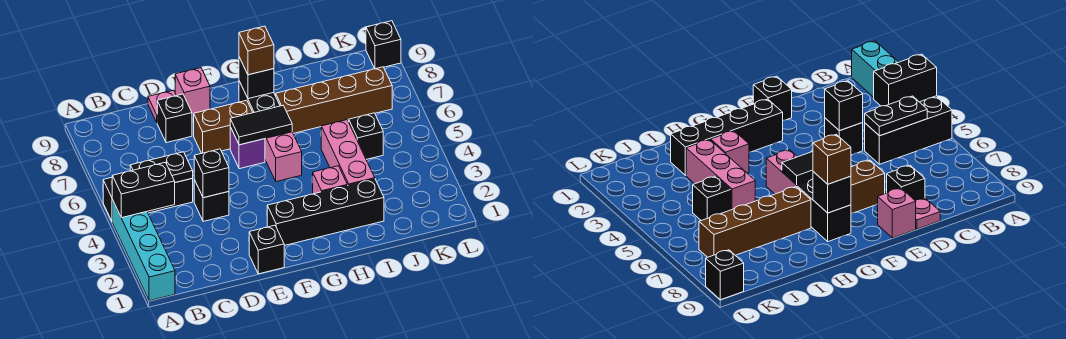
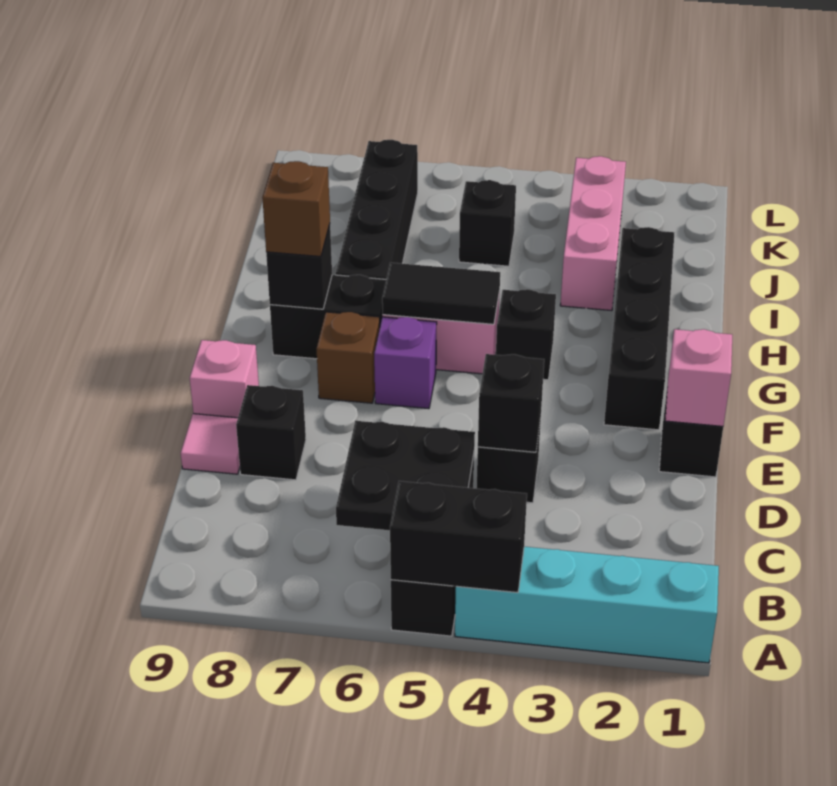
black brick A4:B4 level 2 -> black brick A4:A5 level 2
black plate B5:C5 level 2 -> black plate B5:C6 level 2
pink plate D9 level 1 -> pink tile D9 level 1
brown brick E7:F7 level 1 -> brown brick F7 level 1
black tile F6:G6 level 2 -> black tile G5:G6 level 2
pink brick H3 level 1 -> pink brick E1 level 2
brown brick H7:K7 level 1 -> black brick H7:K7 level 1
pink brick I3:I5 level 1 -> pink brick I3:K3 level 1
black brick L9 level 1 -> black brick G4 level 1

